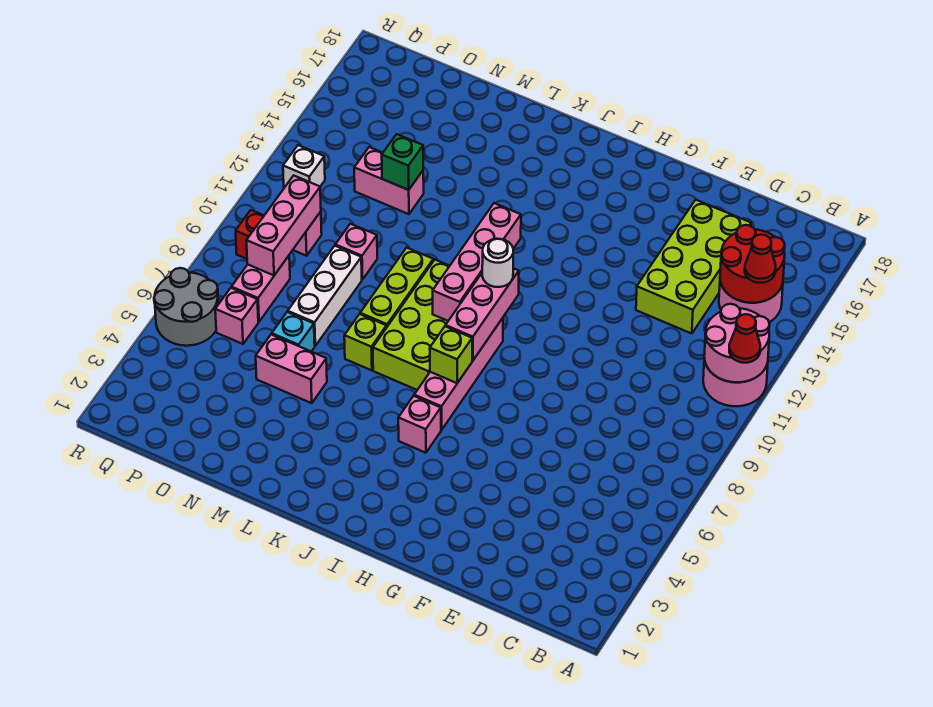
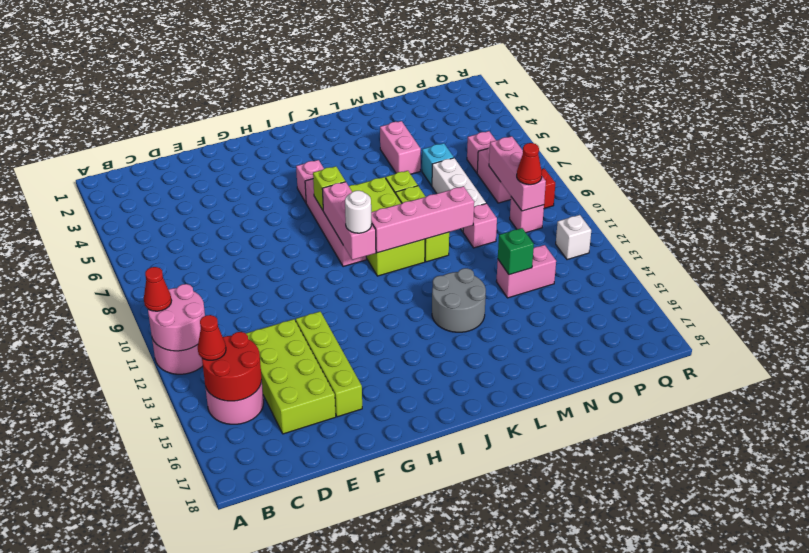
none -> lime brick F13:F16 level 1
pink brick J9:J12 level 2 -> pink brick J10:M10 level 2
pink brick M5:N5 level 1 -> pink brick M4:M5 level 1
none -> red cone P10 level 3
grey round brick Q5:R6 level 1 -> grey round brick K13:L14 level 1

